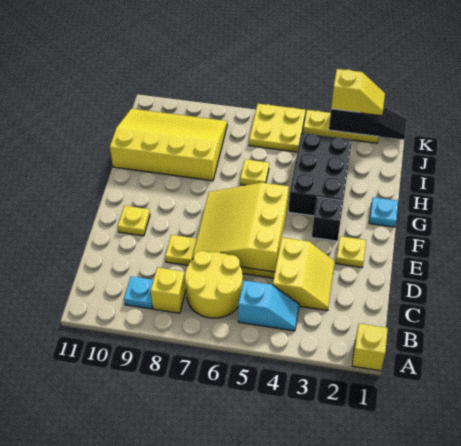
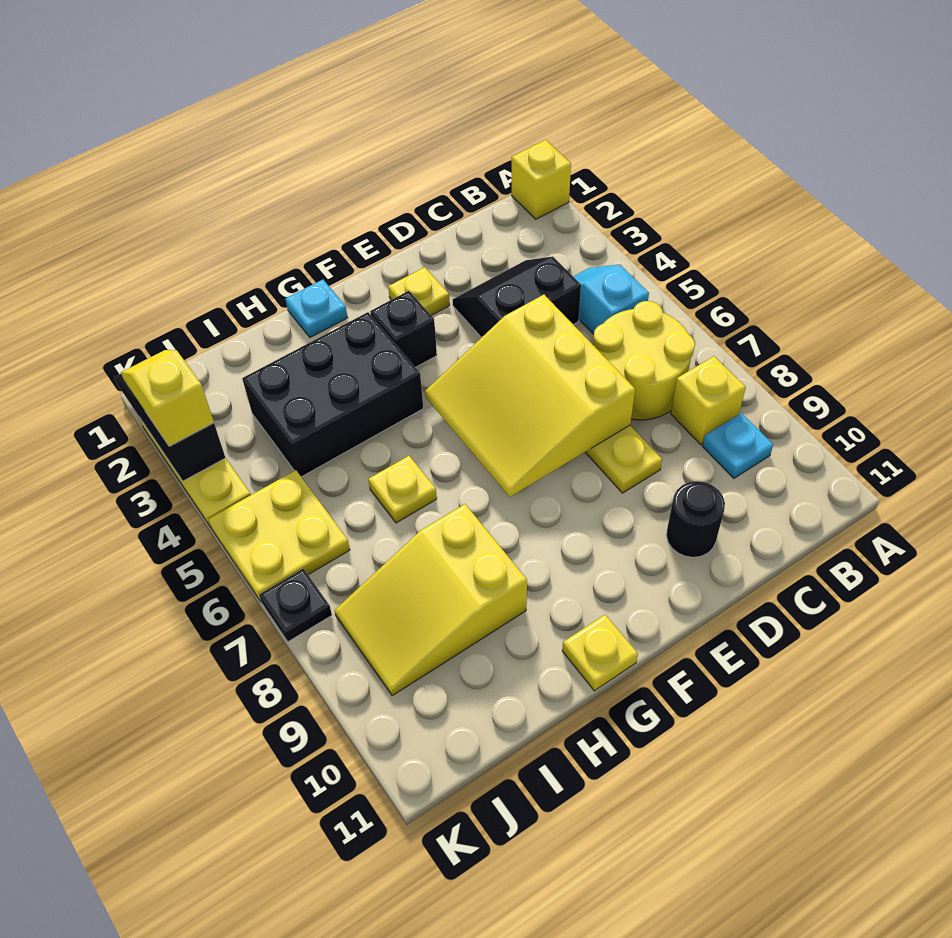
yellow slope C3:D4 level 1 top 4 -> black slope C3:D4 level 1 top 4
yellow slope D5:F7 level 2 top 5 -> yellow slope D5:F7 level 2 top D
none -> black round brick D10 level 1
yellow plate E10 level 1 -> yellow plate G11 level 1
yellow slope H8:J11 level 1 top H -> yellow slope H8:J9 level 1 top H
none -> black plate K7 level 1

